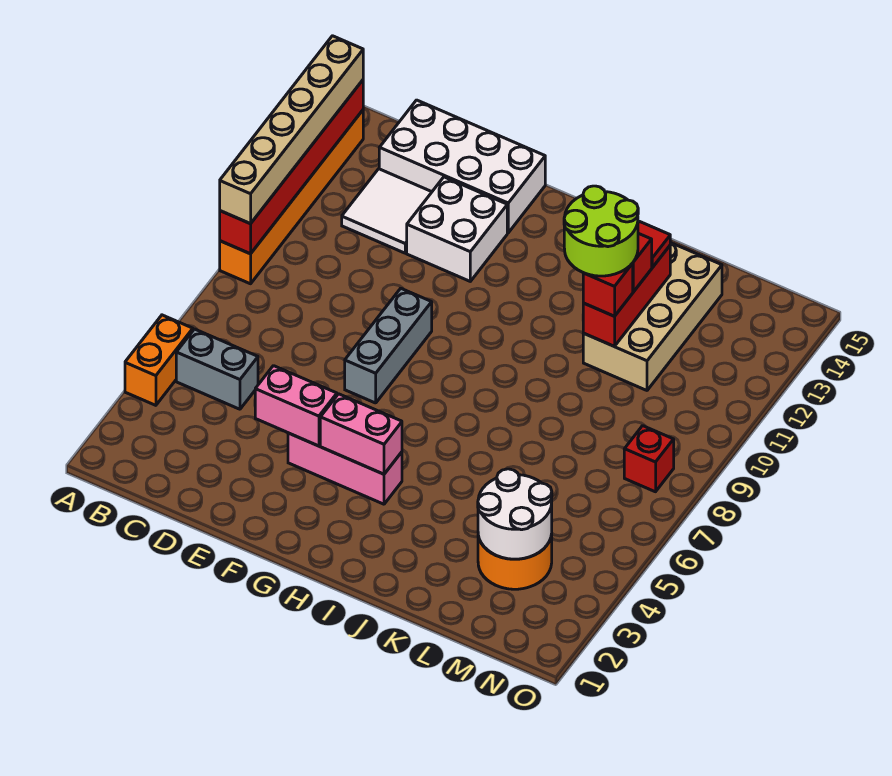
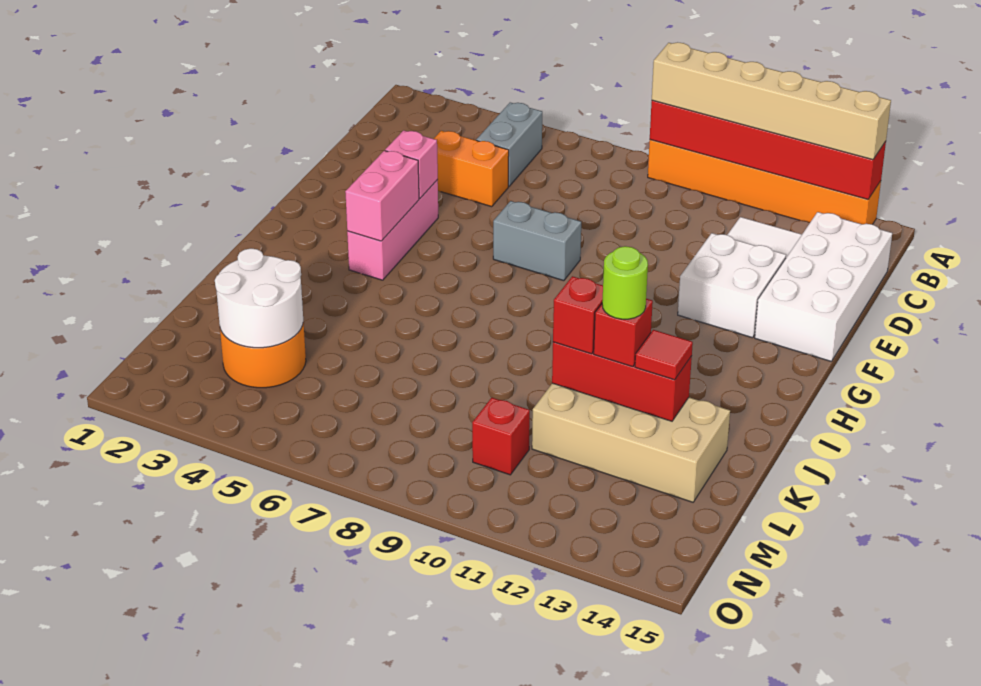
orange brick A4:A5 level 1 -> orange brick D4:D5 level 1
pink brick E4:F4 level 2 -> pink brick F4 level 2
grey brick F7:F9 level 1 -> grey brick F7:F8 level 1
lime round brick J11:K12 level 4 -> lime round brick K12 level 4
red brick N8 level 1 -> red brick M10 level 1

